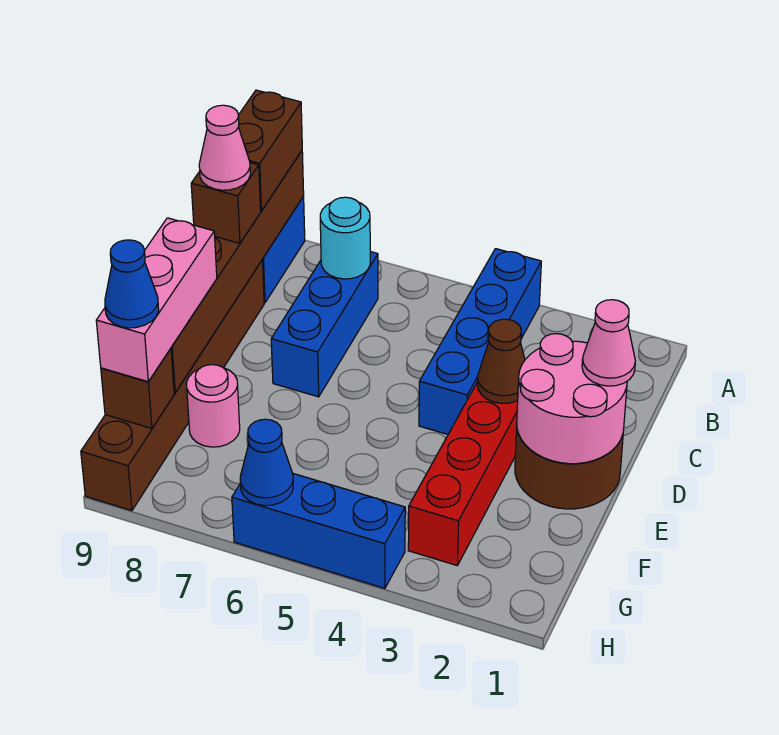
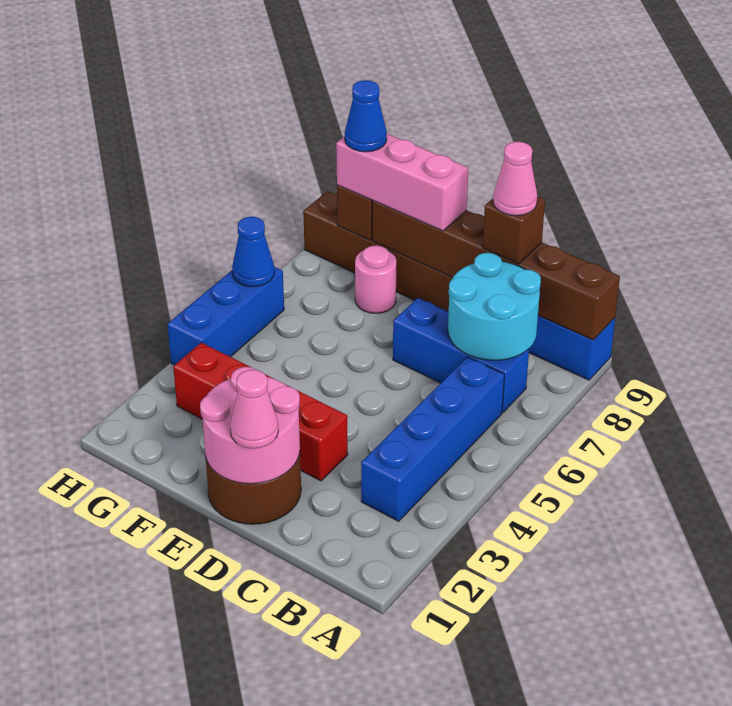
blue brick A4:D4 level 1 -> blue brick B3:B6 level 1
brown brick A9:B9 level 3 -> none
cyan round brick B7 level 2 -> cyan round brick B7:C8 level 2
brown cone D3 level 2 -> none

